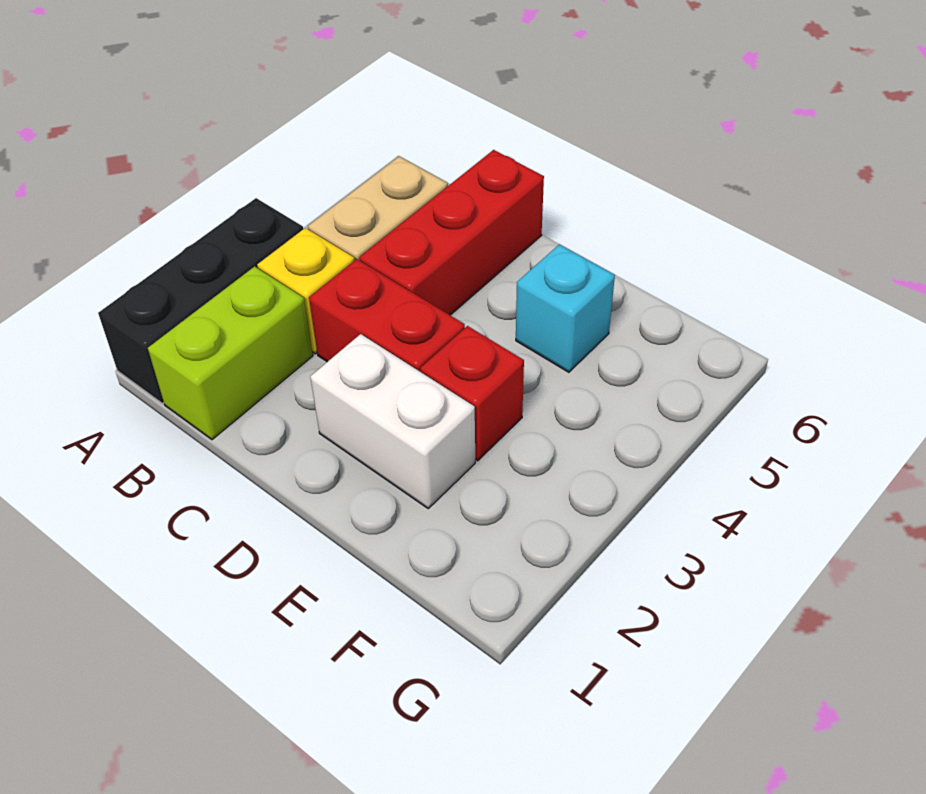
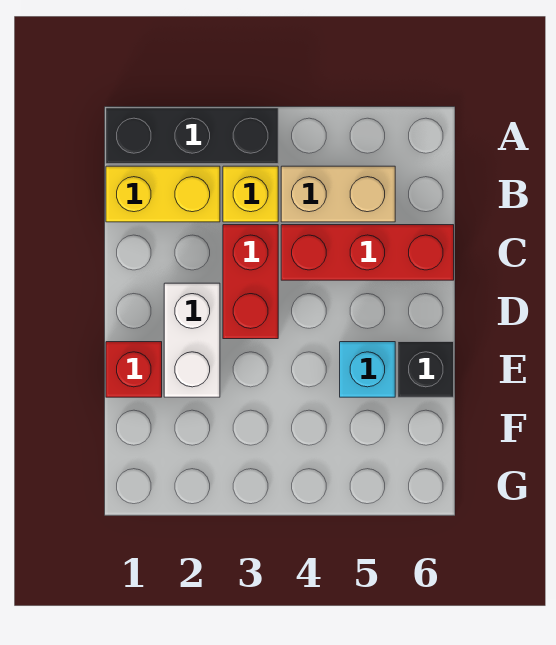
lime brick B1:B2 level 1 -> yellow brick B1:B2 level 1
red brick E3 level 1 -> red brick E1 level 1
none -> black brick E6 level 1

